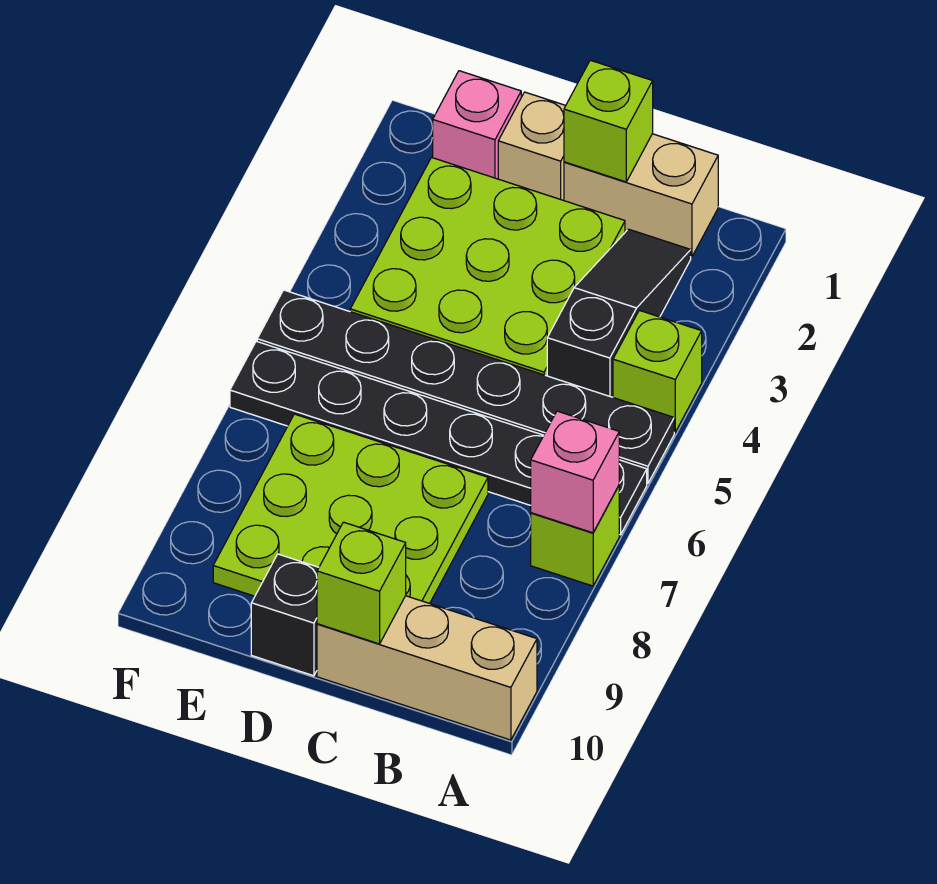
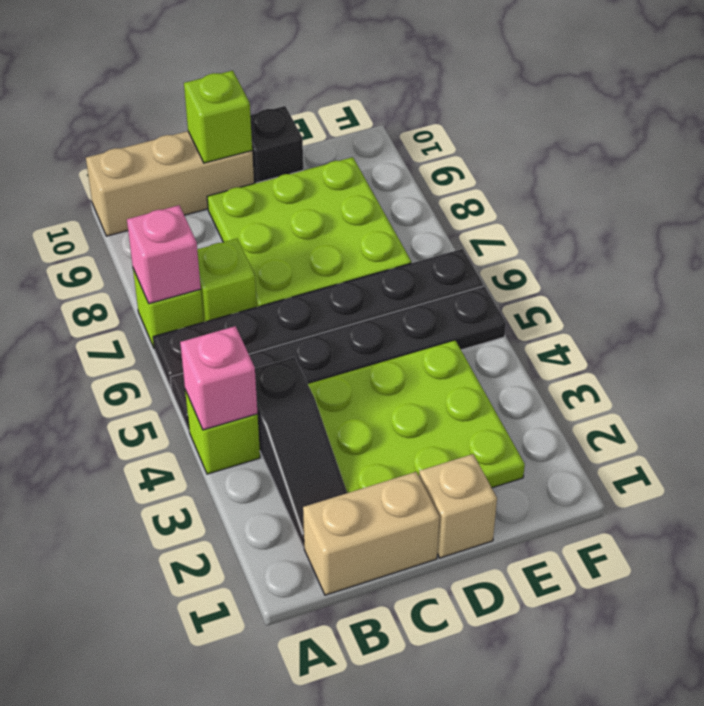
lime brick C1 level 2 -> lime brick B7 level 1
pink brick E1 level 1 -> pink brick A4 level 2

